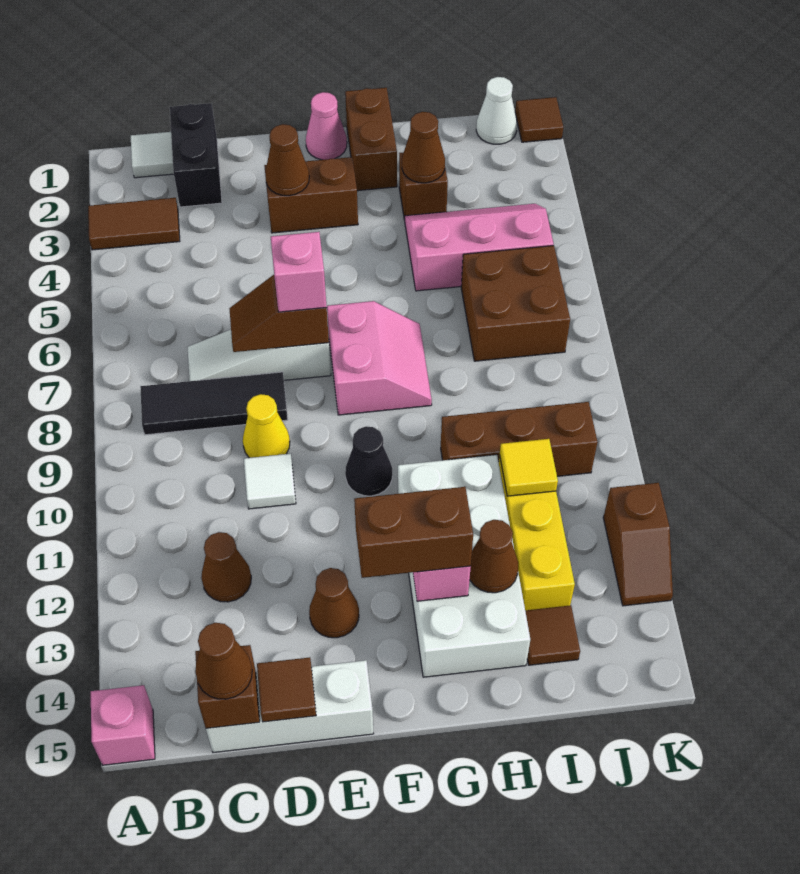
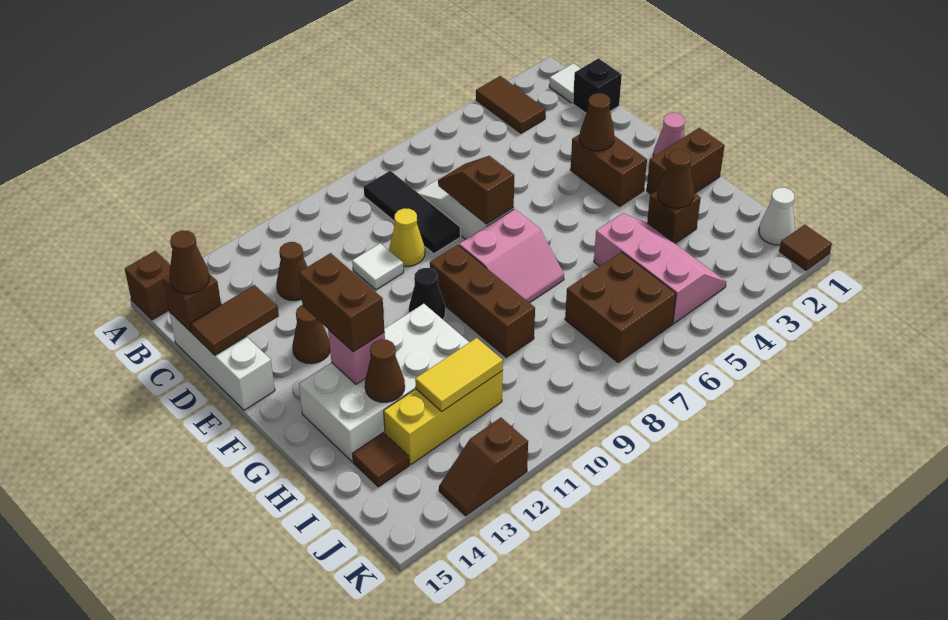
pink brick A15 level 1 -> brown brick A15 level 1
black brick C1:C2 level 1 -> black brick C1 level 1
brown tile D15 level 2 -> brown tile D14:D15 level 2
pink brick E7 level 3 -> none
brown brick H10:J10 level 1 -> brown brick F9:H9 level 1
yellow tile I11 level 2 -> yellow tile I11:I12 level 2

